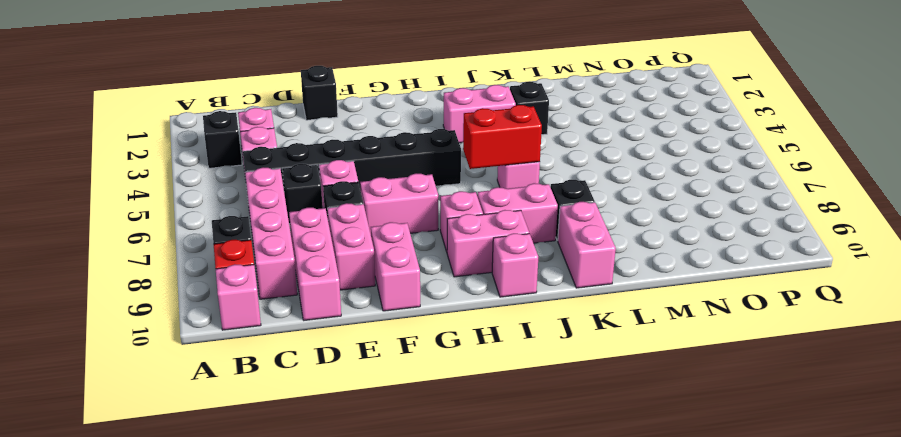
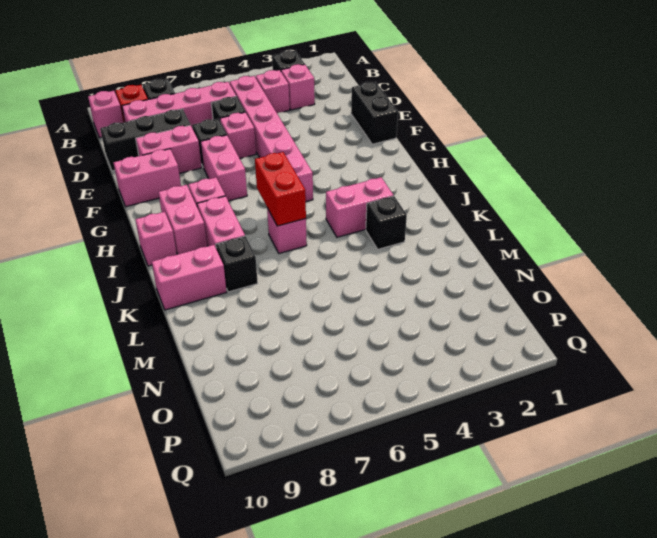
black brick C5:H5 level 1 -> pink brick C5:H5 level 1
pink brick D8:D10 level 1 -> black brick D8:D10 level 1
black brick E1 level 1 -> black brick E1:F1 level 1
pink brick I3:J3 level 1 -> pink brick J3:J4 level 1

